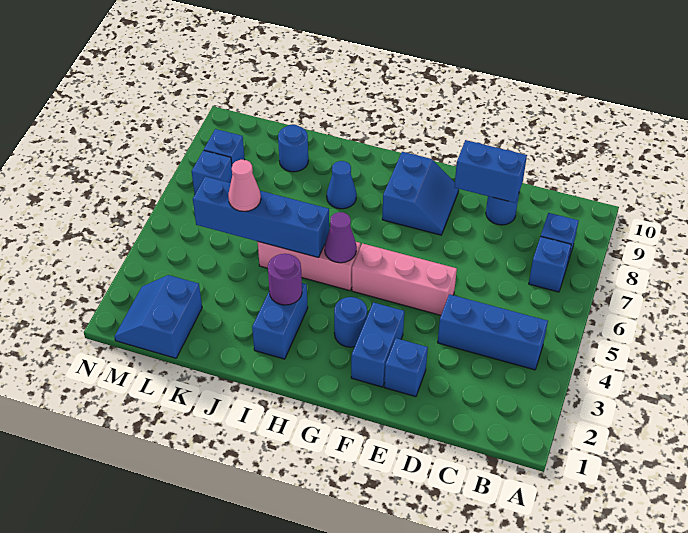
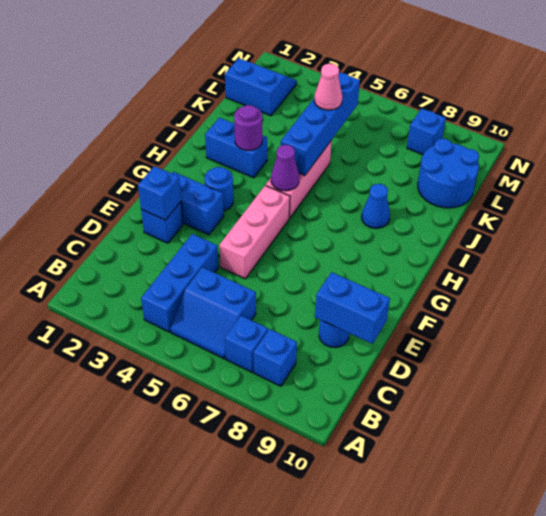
blue brick D9:E9 level 2 -> blue brick D9:D10 level 2
blue slope F8:G9 level 1 top G -> blue slope B5:C6 level 1 top C
blue round brick K9 level 1 -> blue round brick K9:L10 level 1
blue brick M7 level 1 -> blue brick E2 level 2

